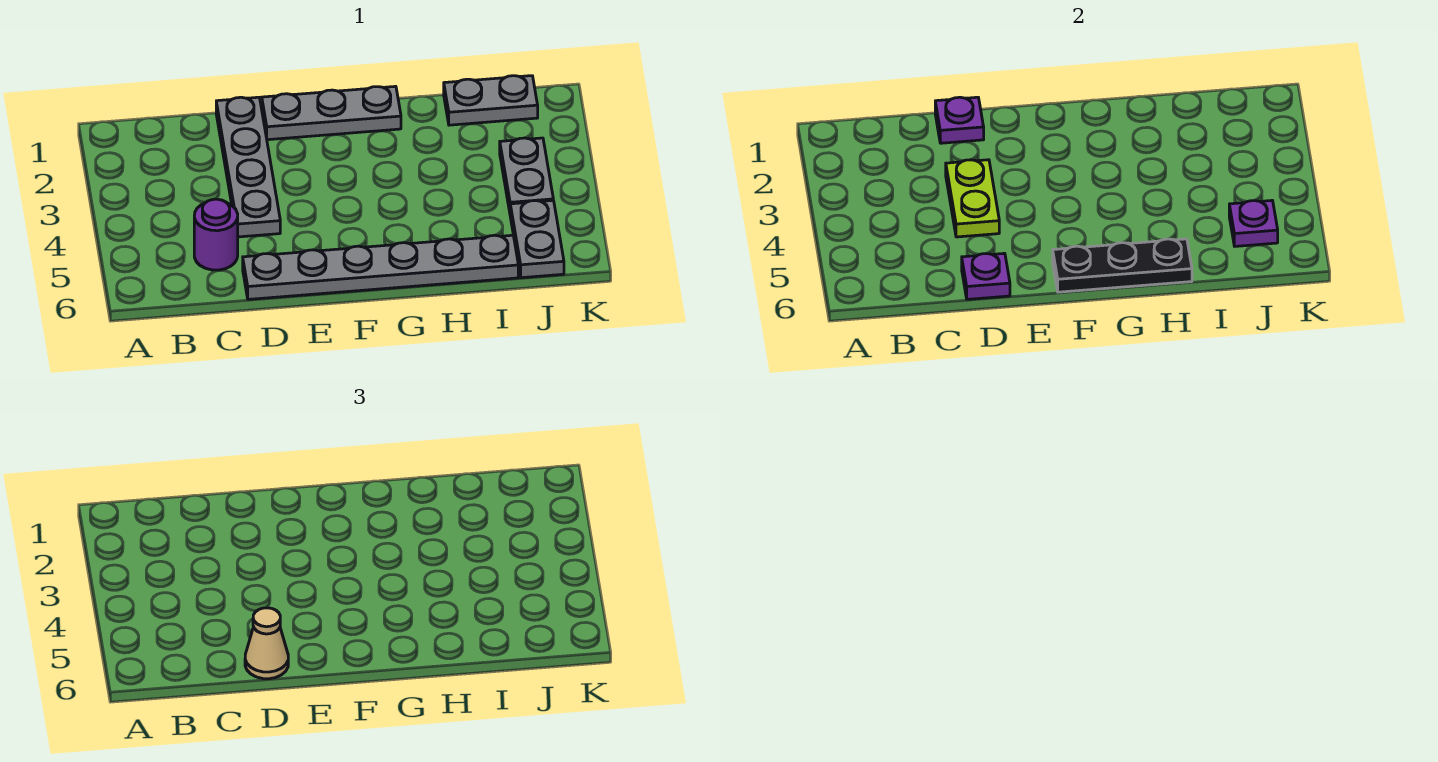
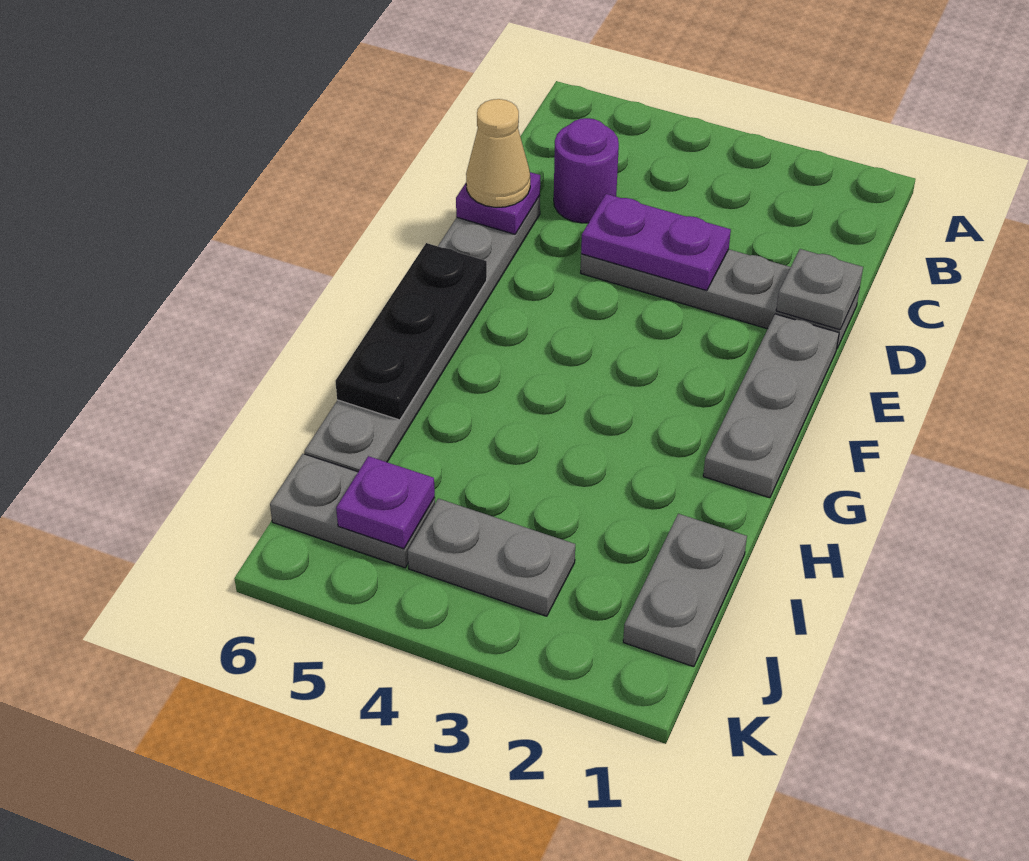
purple plate D1 level 2 -> grey plate D1 level 2
lime plate D3:D4 level 2 -> purple plate D3:D4 level 2

